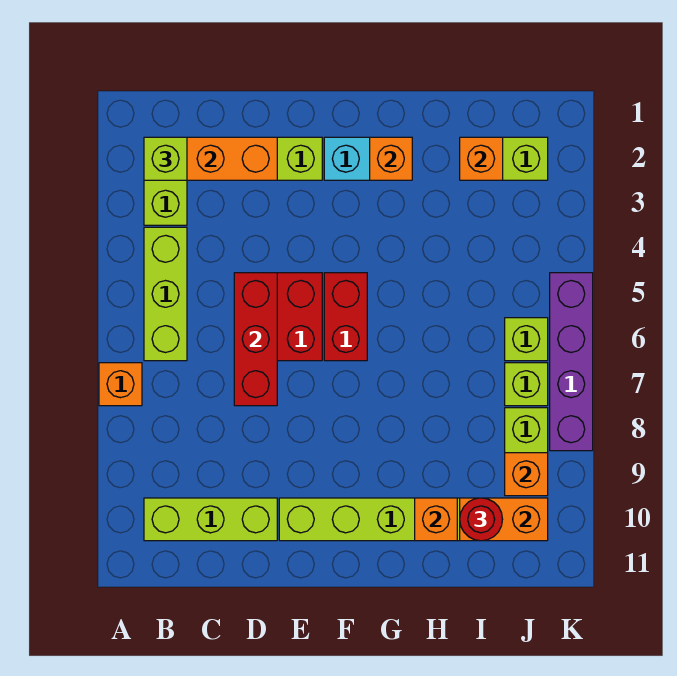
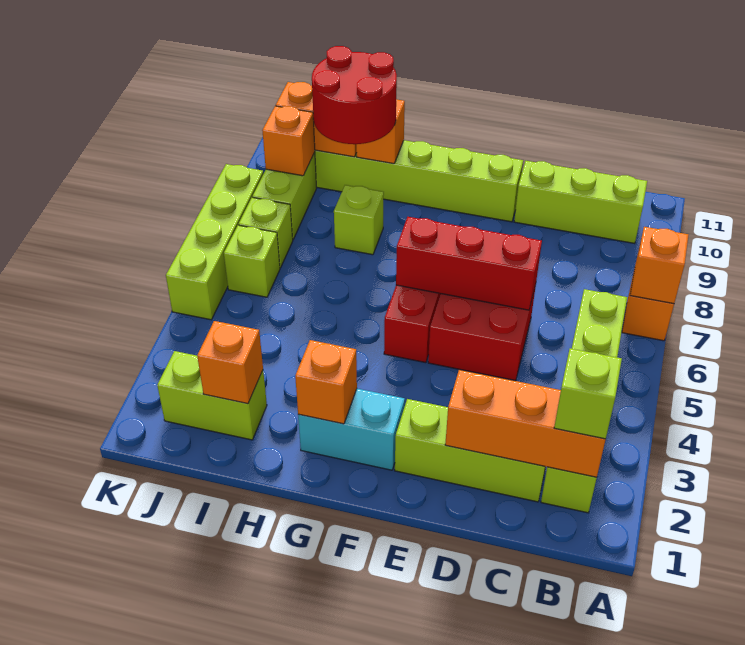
none -> orange brick A7 level 2
red brick D5:D7 level 2 -> red brick D6:F6 level 2
none -> lime brick H8 level 1
red round brick I10 level 3 -> red round brick H9:I10 level 3
purple brick K5:K8 level 1 -> lime brick K5:K8 level 1

